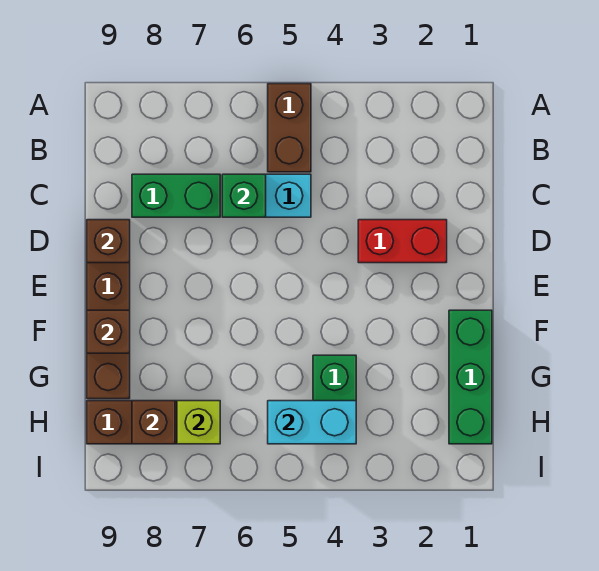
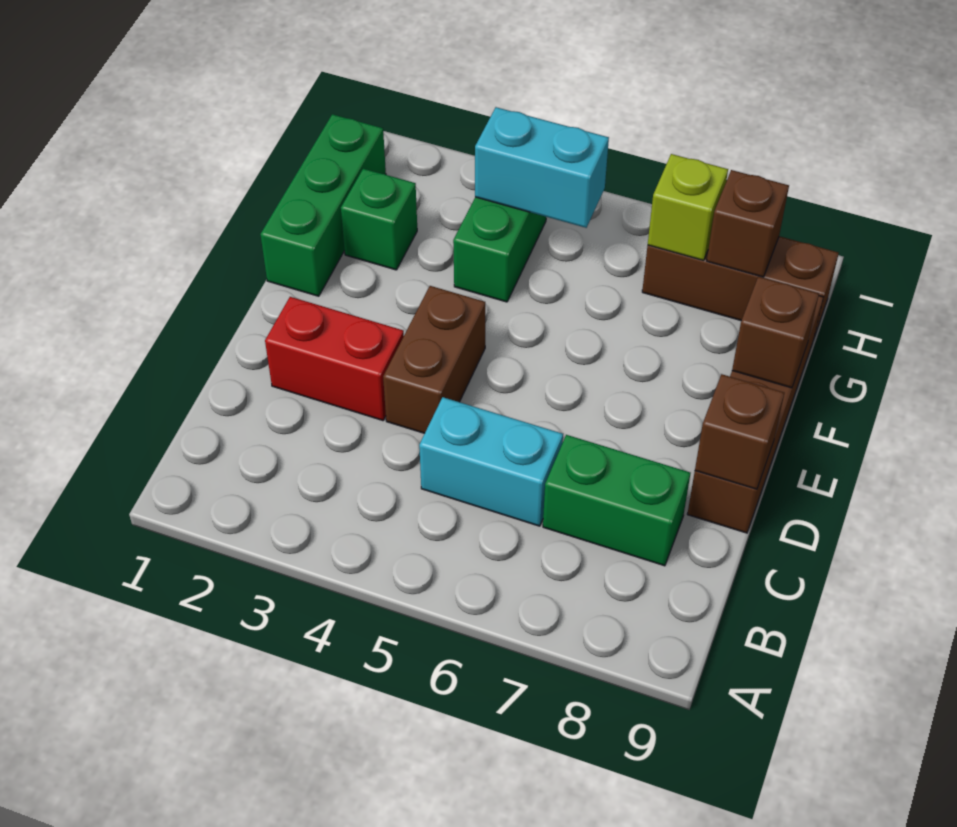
brown brick A5:B5 level 1 -> brown brick D4:E4 level 1
green brick C6 level 2 -> green brick G2 level 1

